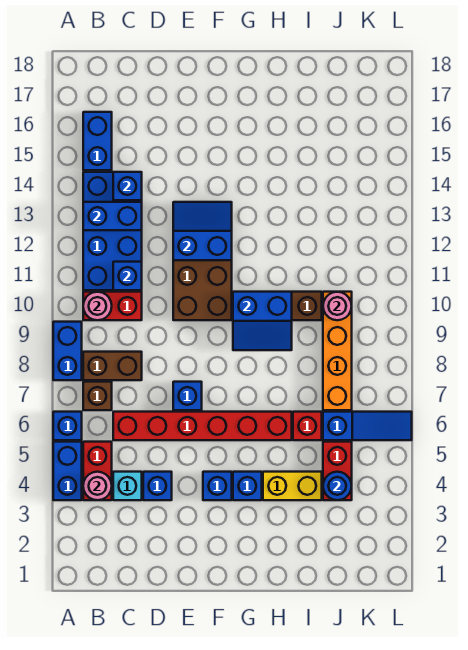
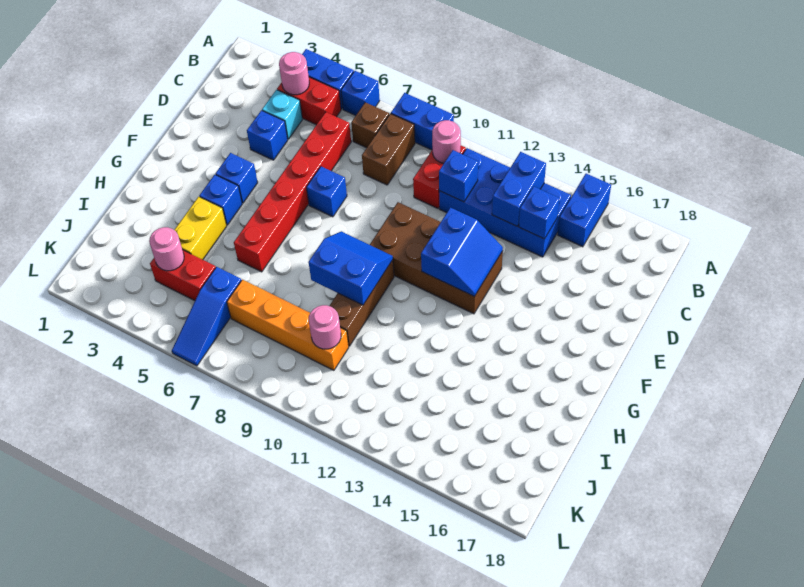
blue brick B15:B16 level 1 -> blue brick A15:B15 level 1
blue slope G9:H10 level 2 top 10 -> blue slope G9:H10 level 2 top H
red brick I6 level 1 -> none
blue round brick J4 level 2 -> pink round brick J4 level 2

